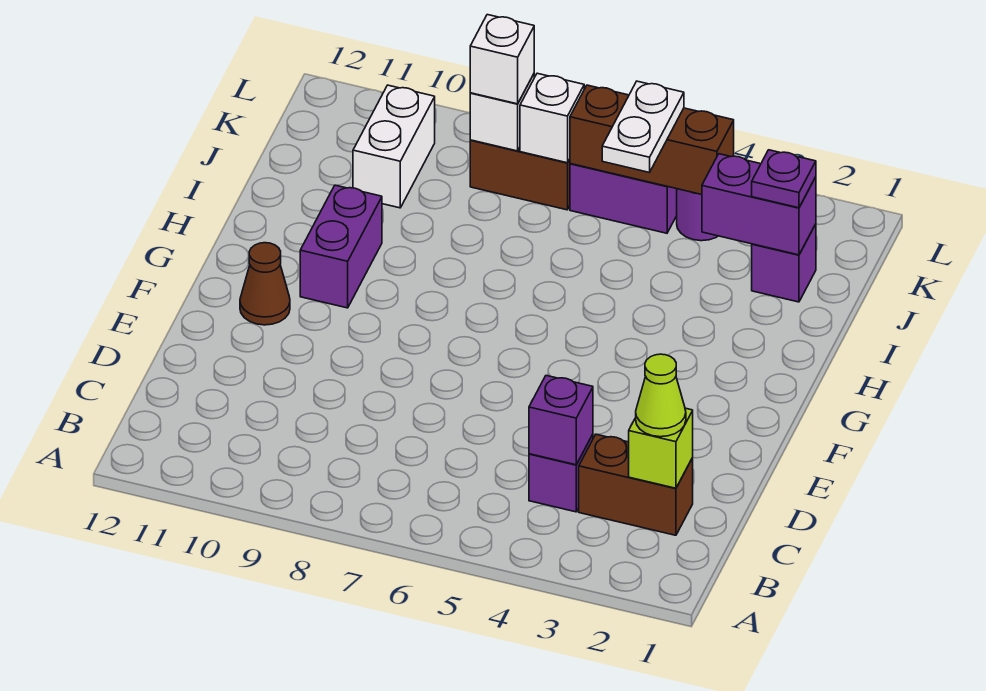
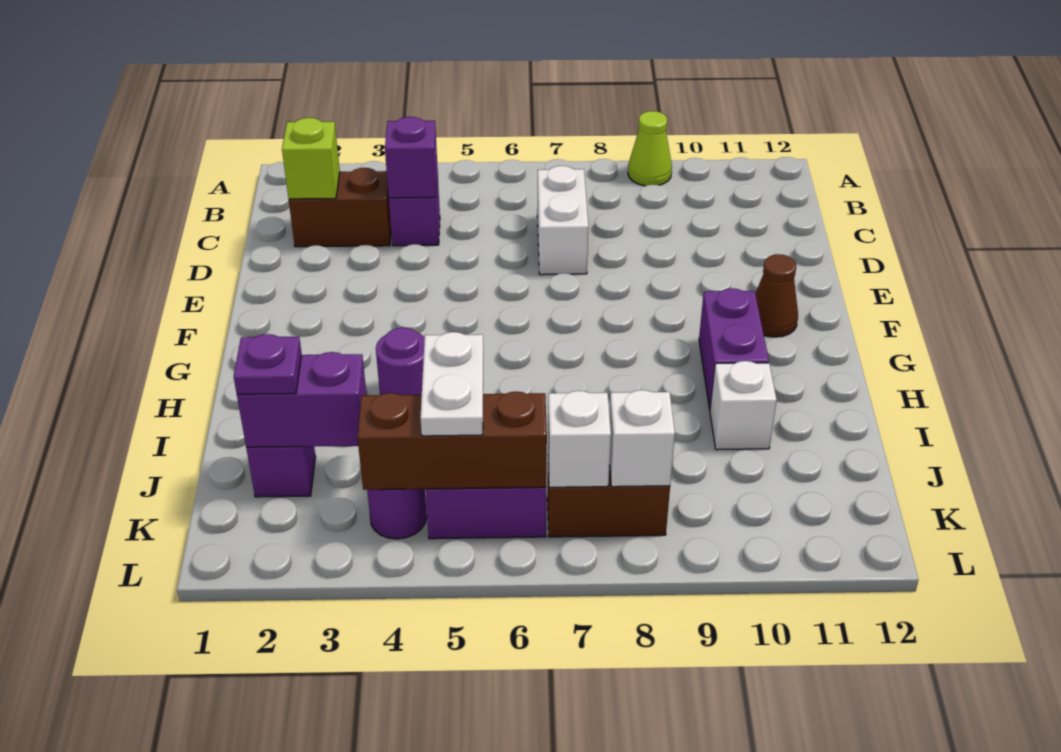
lime cone C2 level 3 -> lime cone A9 level 1
none -> purple round brick H4 level 1
white brick J10:K10 level 1 -> white brick C7:D7 level 1
white brick K8 level 3 -> white brick I10 level 1

